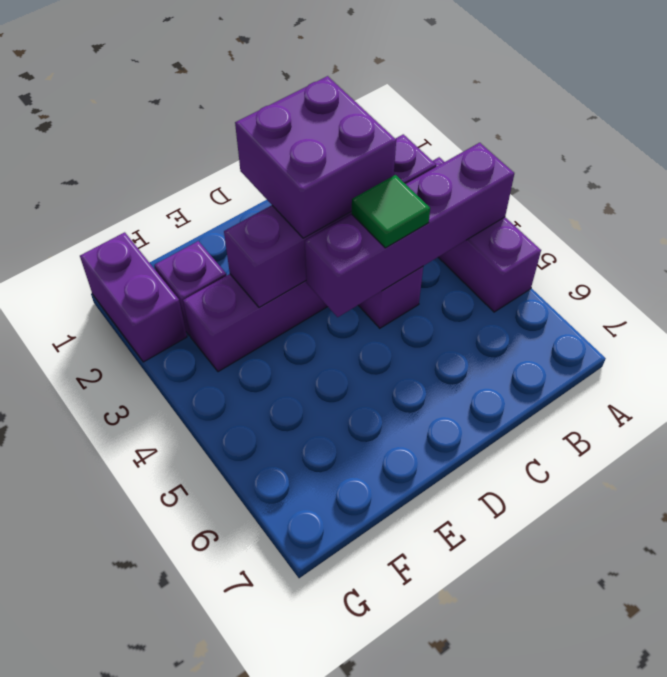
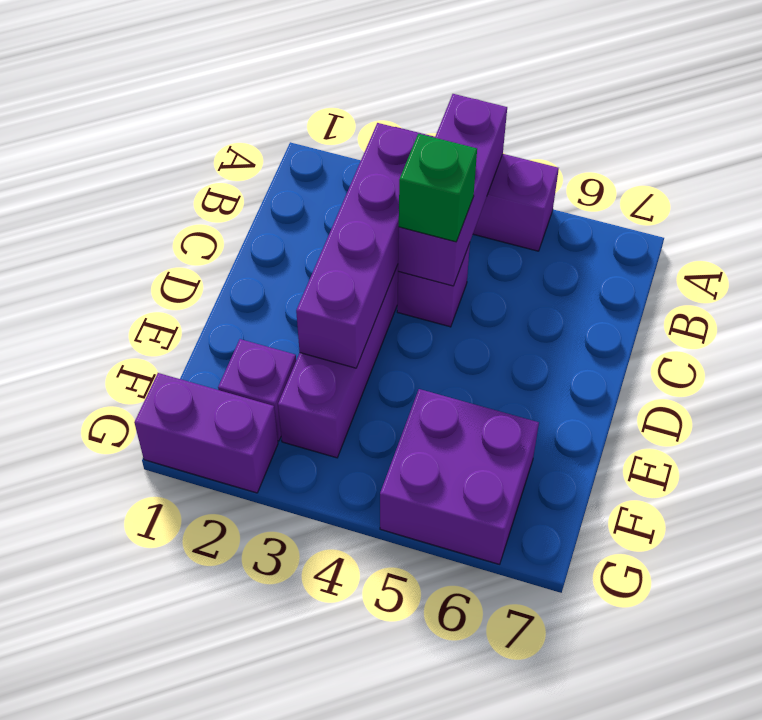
purple brick A4:D4 level 2 -> purple brick A4:C4 level 2
purple brick C2:D3 level 3 -> purple brick F5:G6 level 1
green tile C4 level 3 -> green brick C4 level 3

